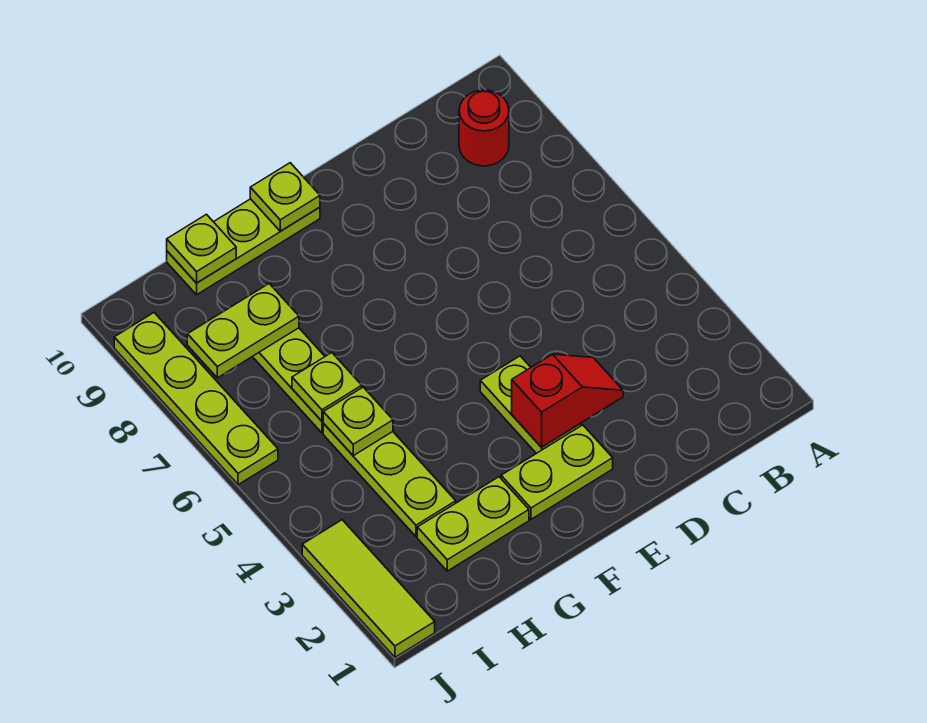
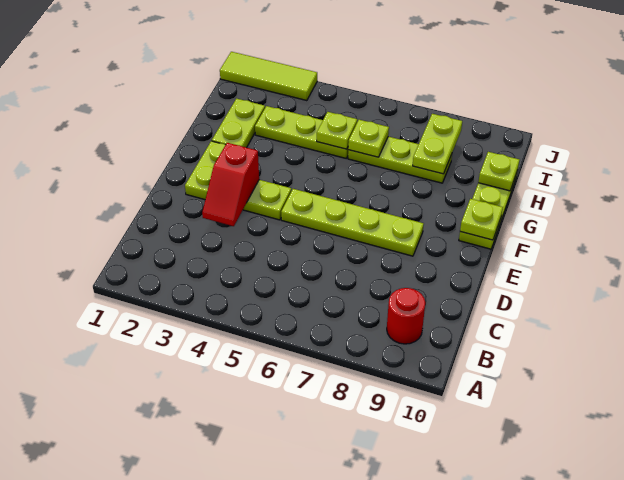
lime plate J6:J9 level 1 -> lime plate E5:E8 level 1

